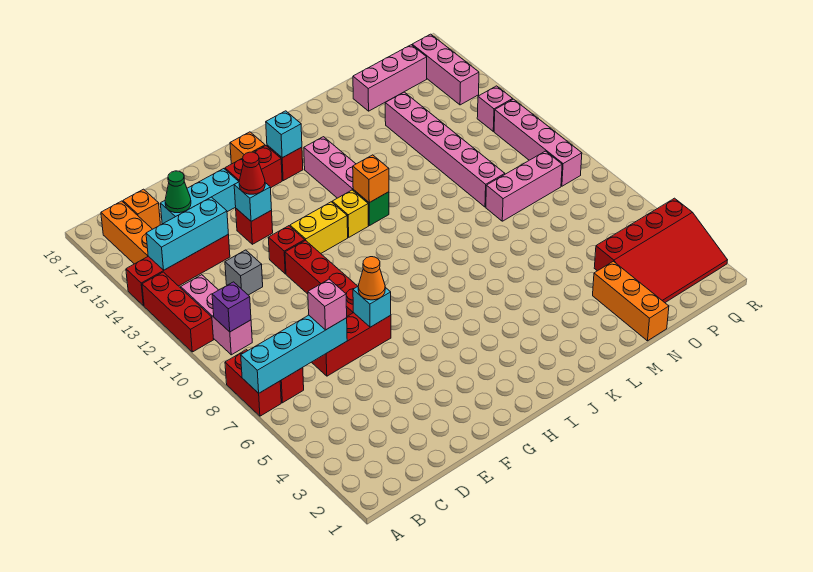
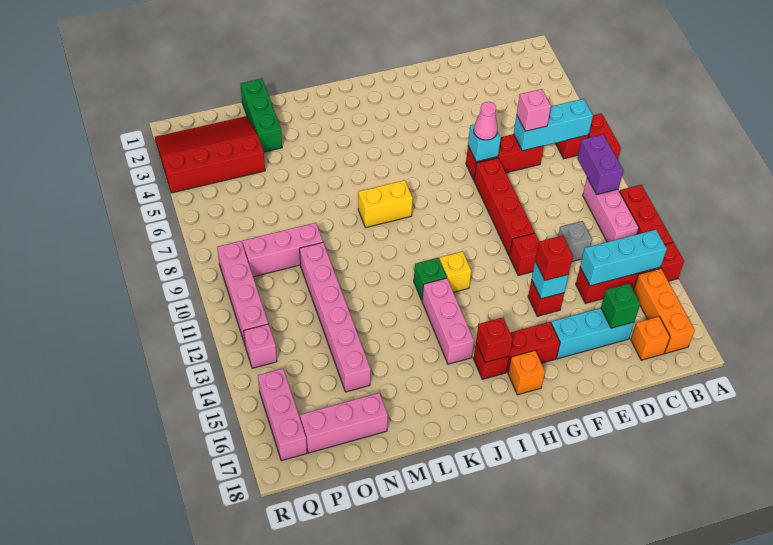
cyan brick A7:D7 level 2 -> cyan brick B7:D7 level 2
purple brick B10 level 2 -> purple brick B9:B10 level 2
green cone D16 level 2 -> green brick D16 level 2
orange cone F7 level 3 -> pink cone F7 level 3
red cone F14 level 3 -> red brick F14 level 3
yellow brick G12:H12 level 1 -> yellow brick J8:K8 level 1
cyan brick I16 level 2 -> red brick I16 level 2
orange brick J12 level 2 -> none
orange brick N1:N3 level 1 -> green brick N1:N3 level 1

